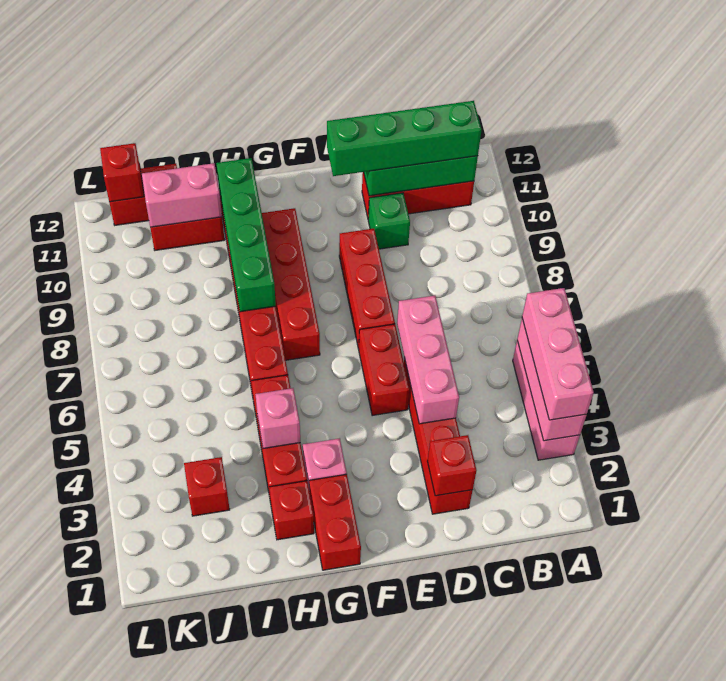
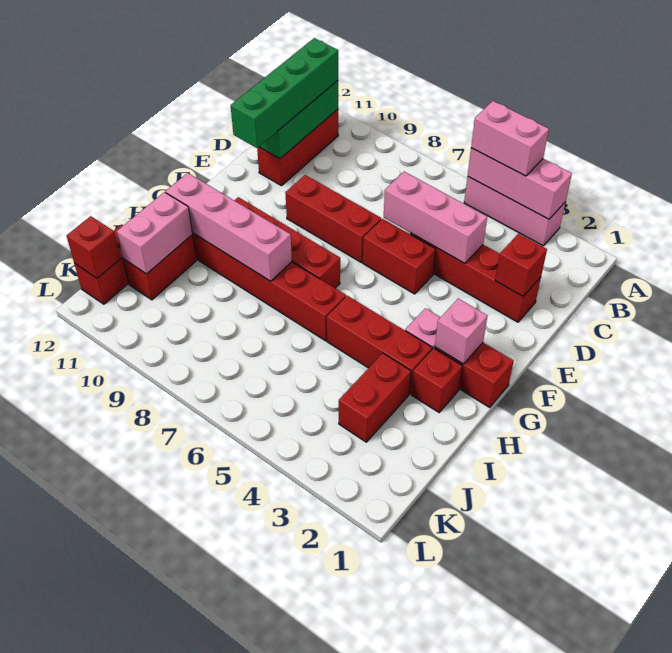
pink brick A3:A5 level 3 -> pink brick A4:A5 level 3
green brick D10 level 1 -> none
pink brick H4 level 2 -> pink brick G2 level 2
green brick H8:H11 level 2 -> pink brick H8:H11 level 2
red brick J3 level 1 -> red brick I3:J3 level 1

